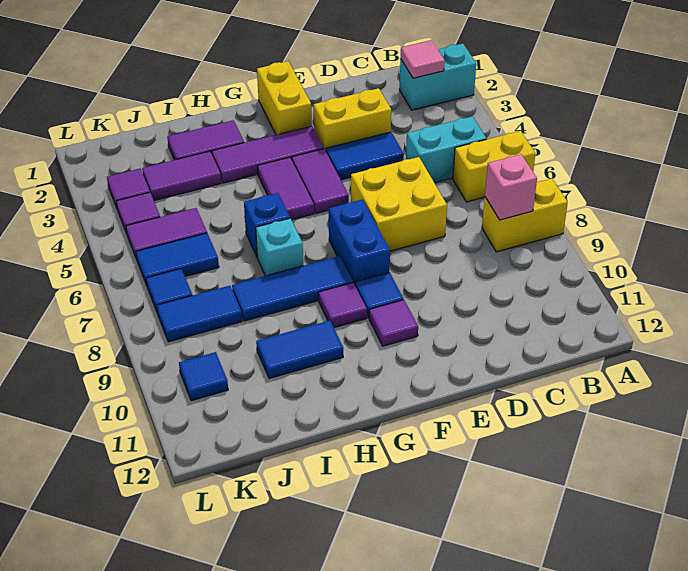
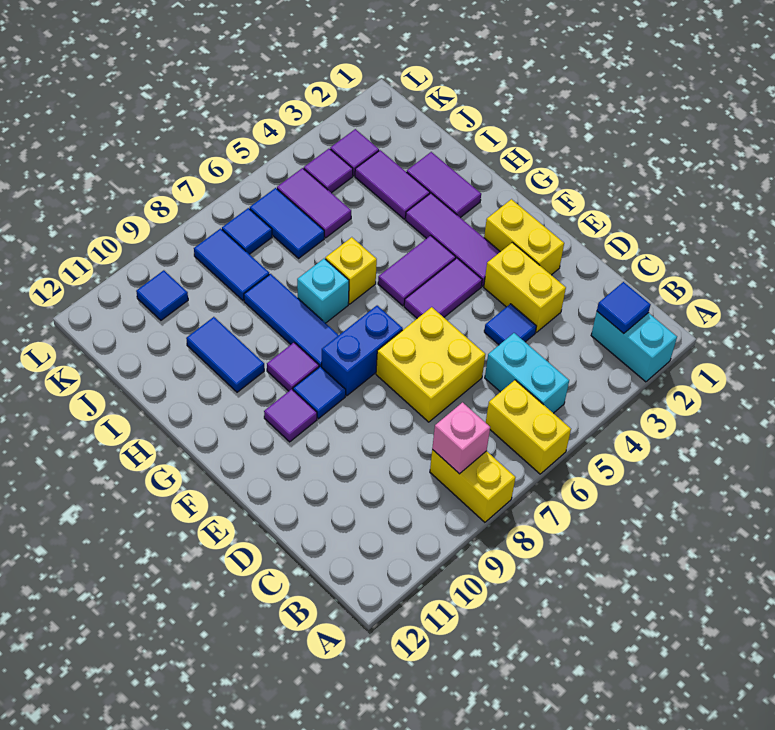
pink tile B2 level 2 -> blue tile B2 level 2
blue tile D4:E4 level 1 -> blue tile D4 level 1
yellow brick F1:F2 level 1 -> yellow brick E2:F2 level 1
blue brick H6 level 1 -> yellow brick H6 level 1

